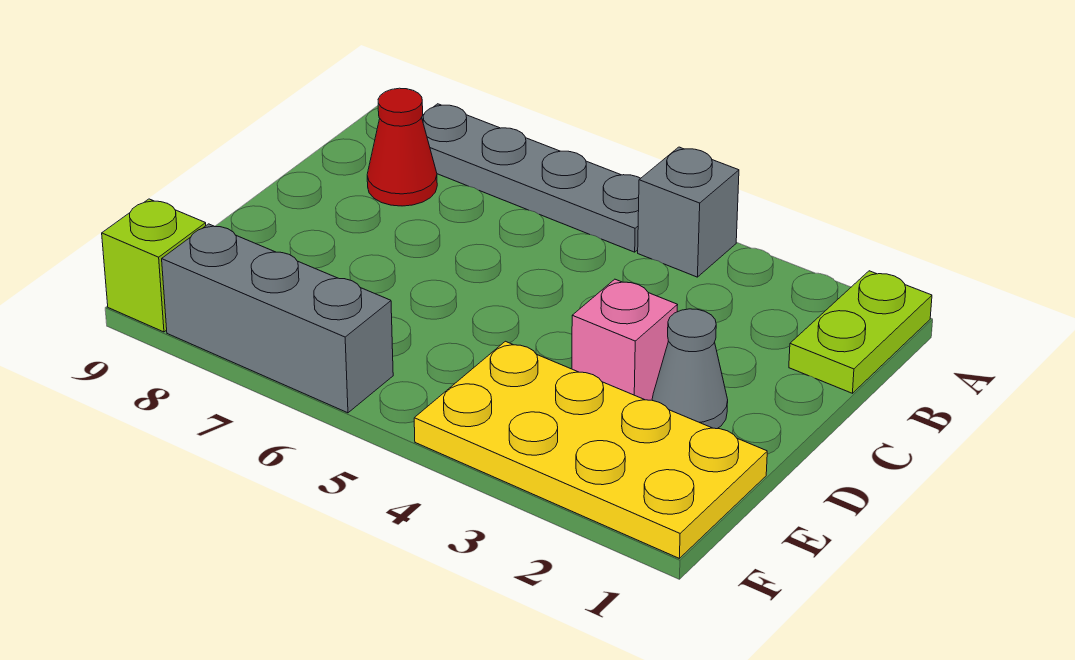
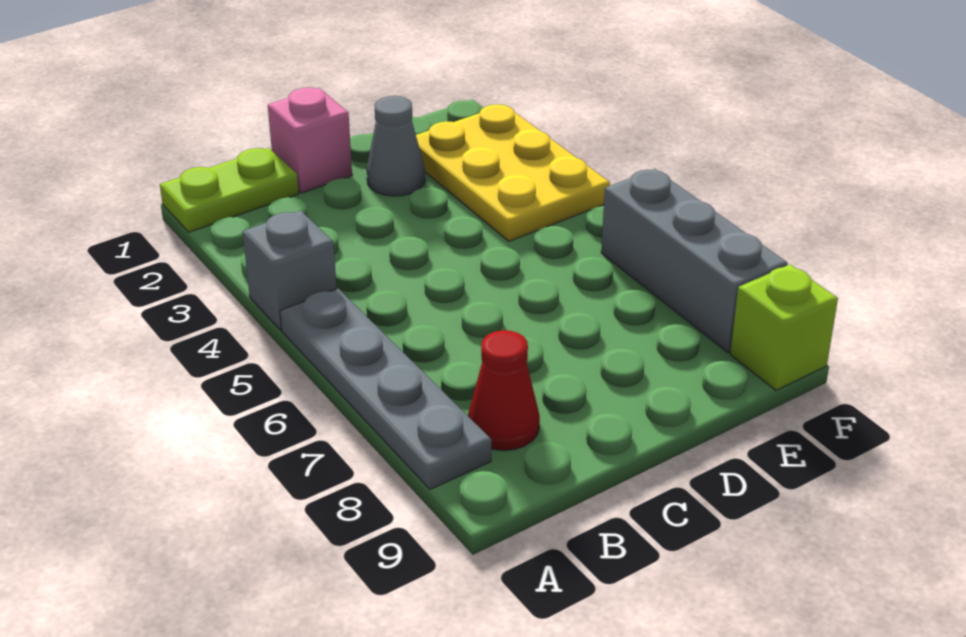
pink brick D3 level 1 -> pink brick C1 level 1
yellow plate E1:F4 level 1 -> yellow plate E2:F4 level 1

